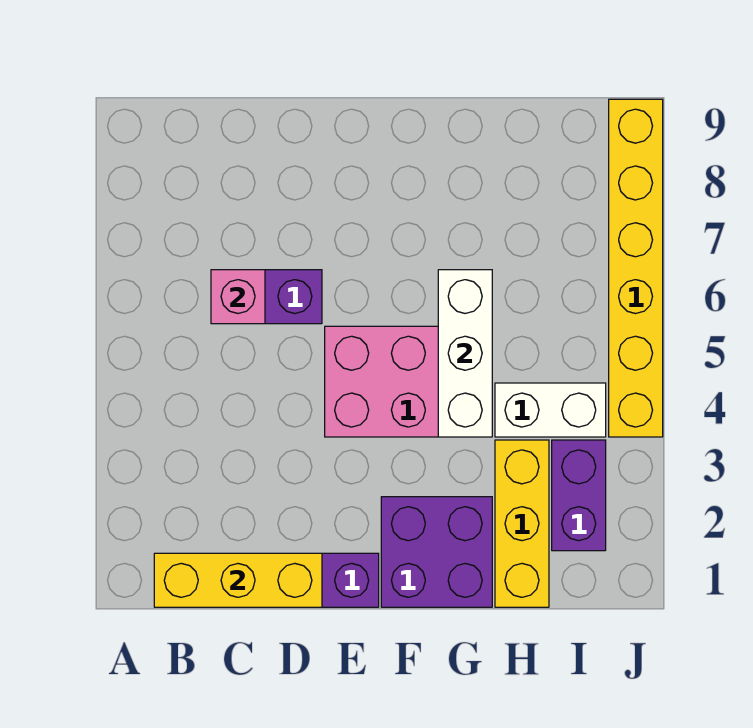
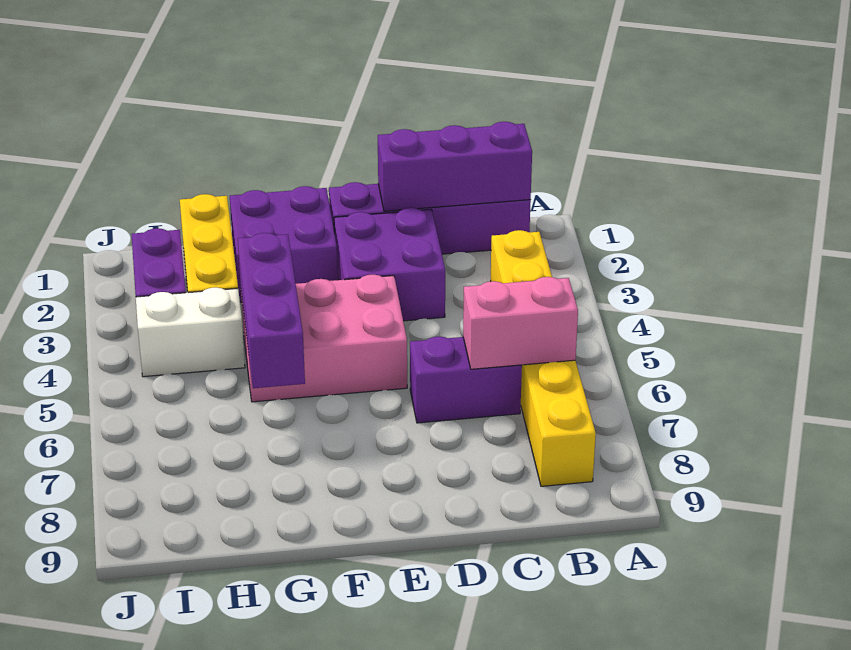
yellow brick B1:D1 level 2 -> purple brick B1:D1 level 2
pink brick C6 level 2 -> pink brick B6:C6 level 2
none -> purple brick D2:E3 level 1
white brick G4:G6 level 2 -> purple brick G4:G6 level 2
yellow brick J4:J9 level 1 -> yellow brick B3:B8 level 1

